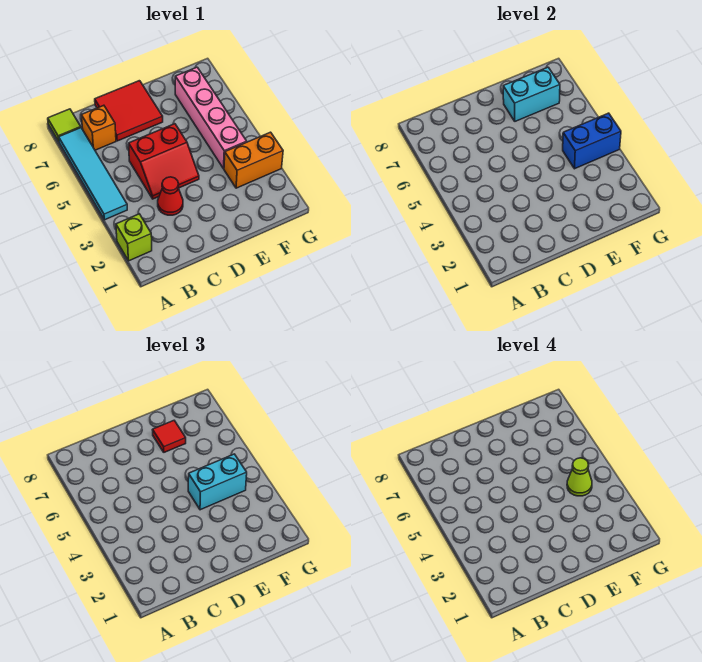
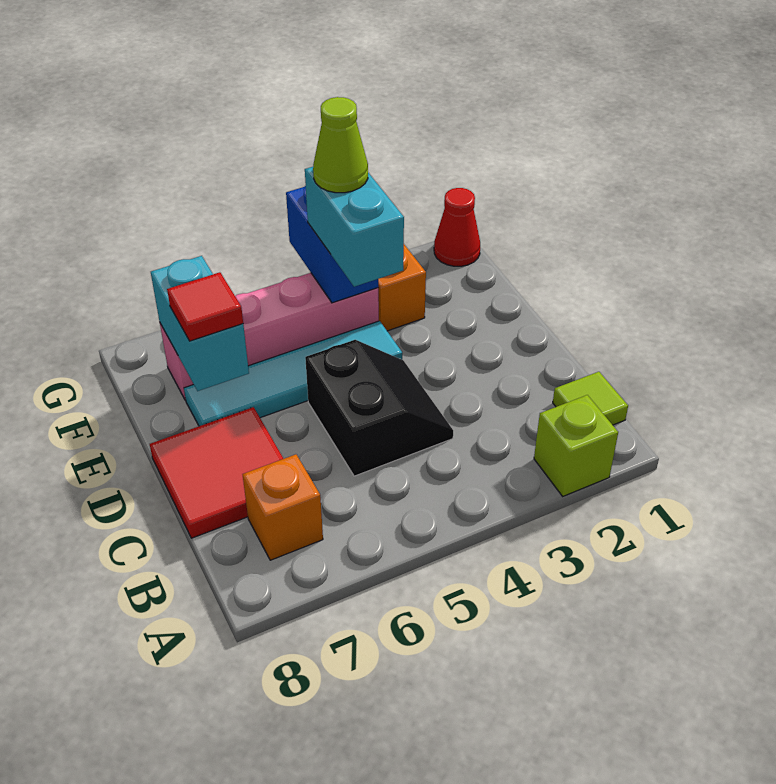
cyan tile A4:A7 level 1 -> cyan tile E4:E7 level 1
lime tile A8 level 1 -> lime tile B1 level 1
red cone C3 level 1 -> red cone G1 level 1
red slope C4:D5 level 1 top 5 -> black slope C4:D5 level 1 top 5

